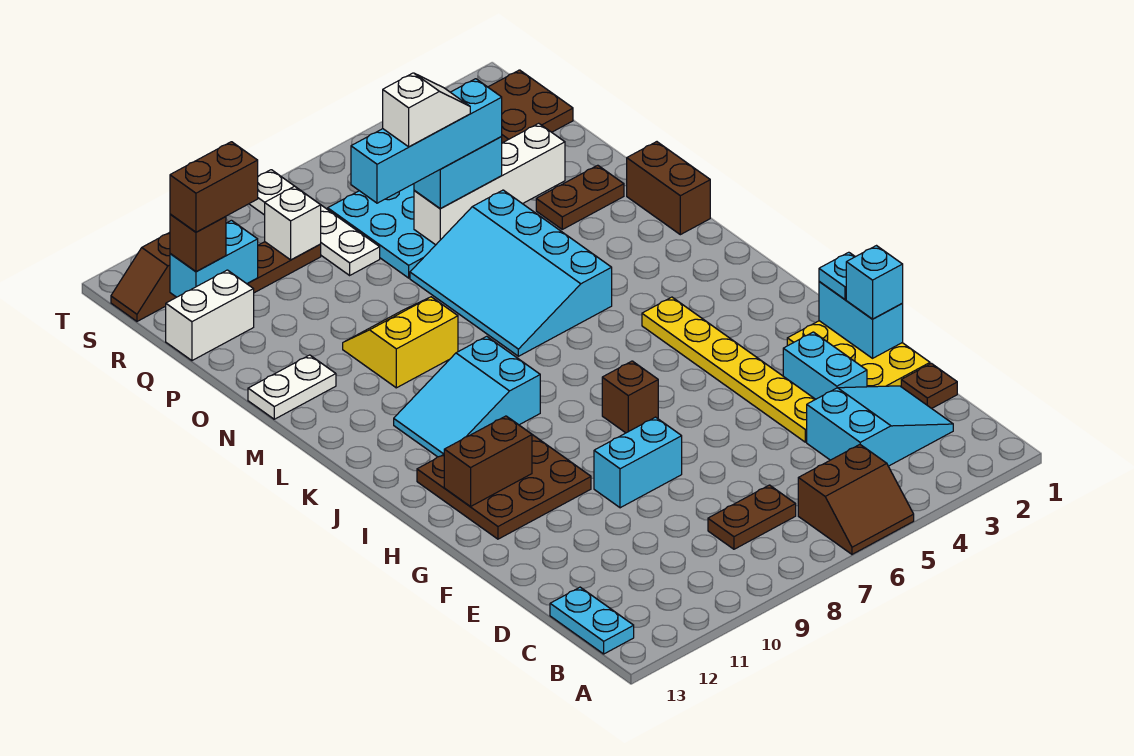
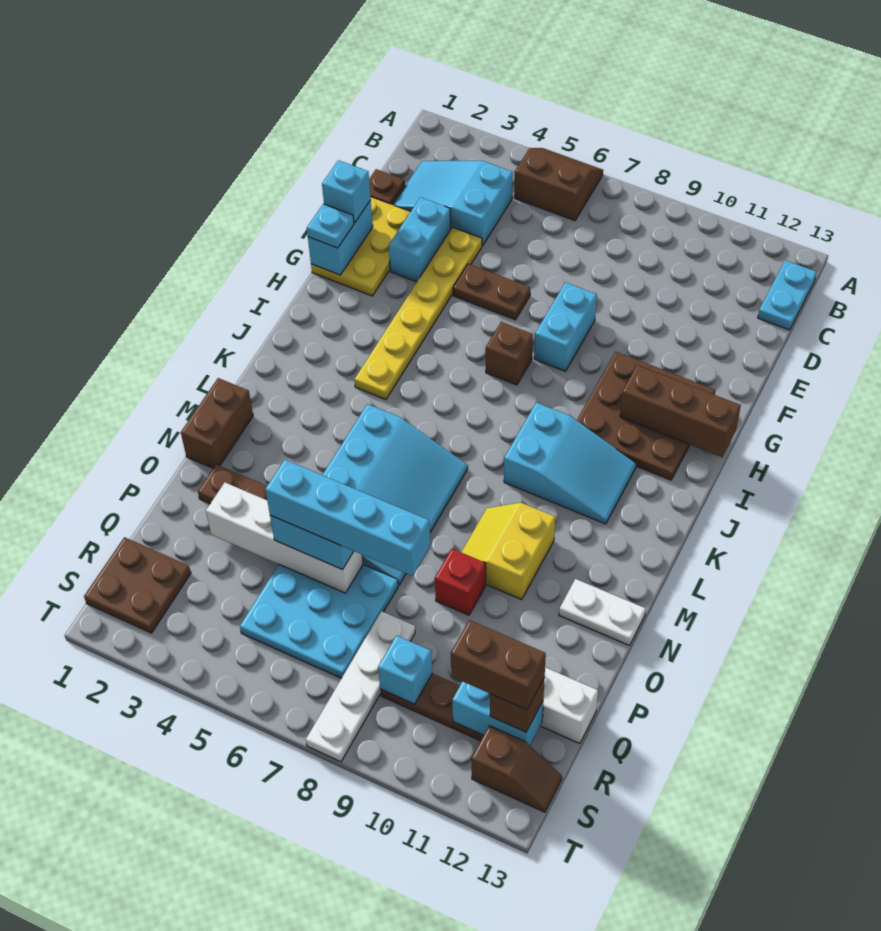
brown plate C7:C8 level 1 -> brown plate F5:F6 level 1
cyan brick F8:F9 level 1 -> cyan brick F8:G8 level 1
brown brick H11:H12 level 2 -> brown brick H11:H13 level 2
yellow slope M9:N10 level 1 top M -> yellow slope M9:N10 level 1 top 10
none -> red brick O9 level 1
white slope P6:P7 level 5 top 7 -> none
white brick R9 level 2 -> cyan brick R9 level 2

